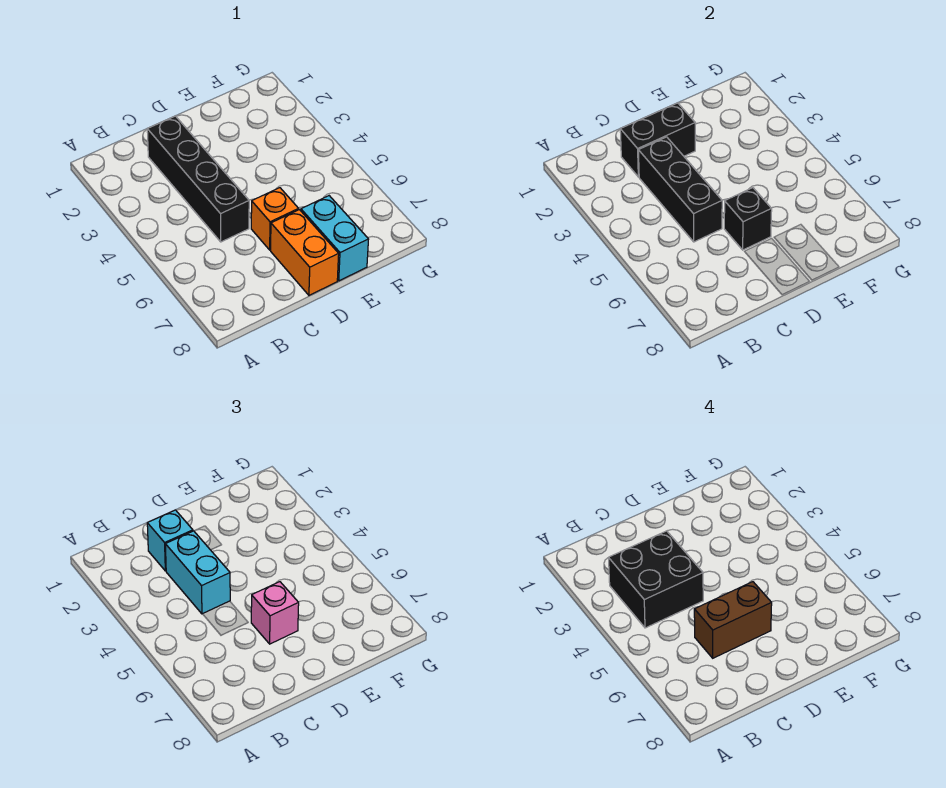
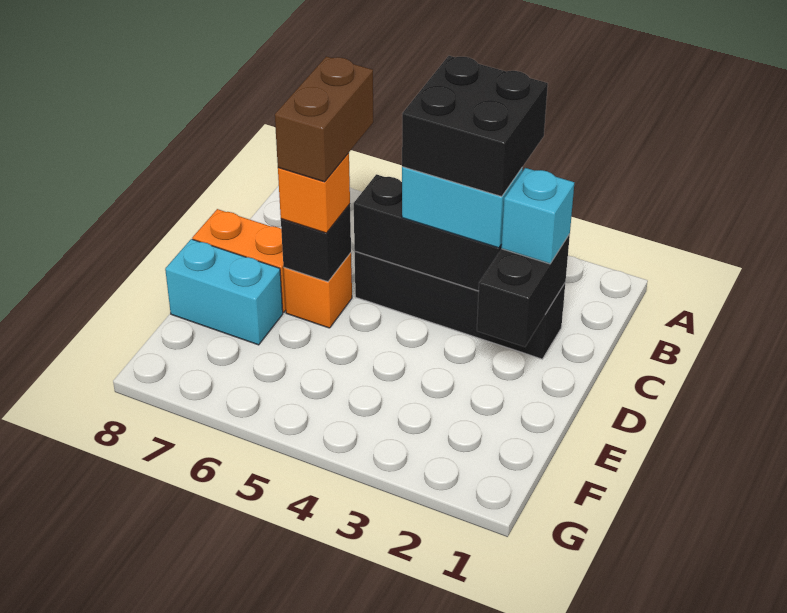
pink brick D6 level 3 -> orange brick D6 level 3

